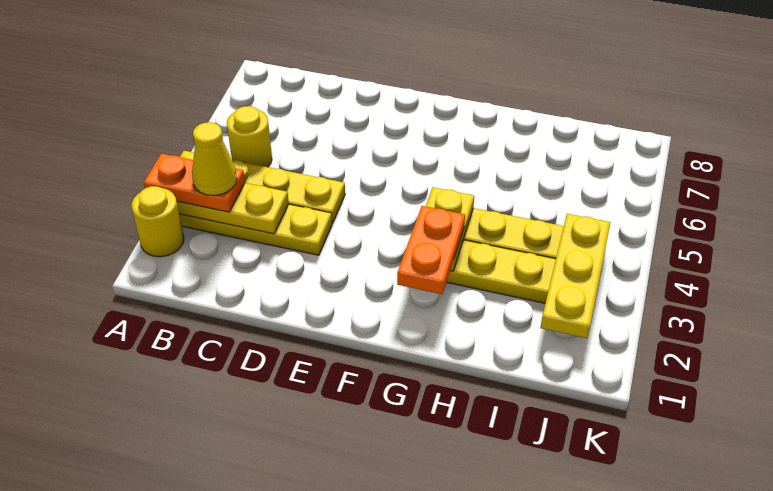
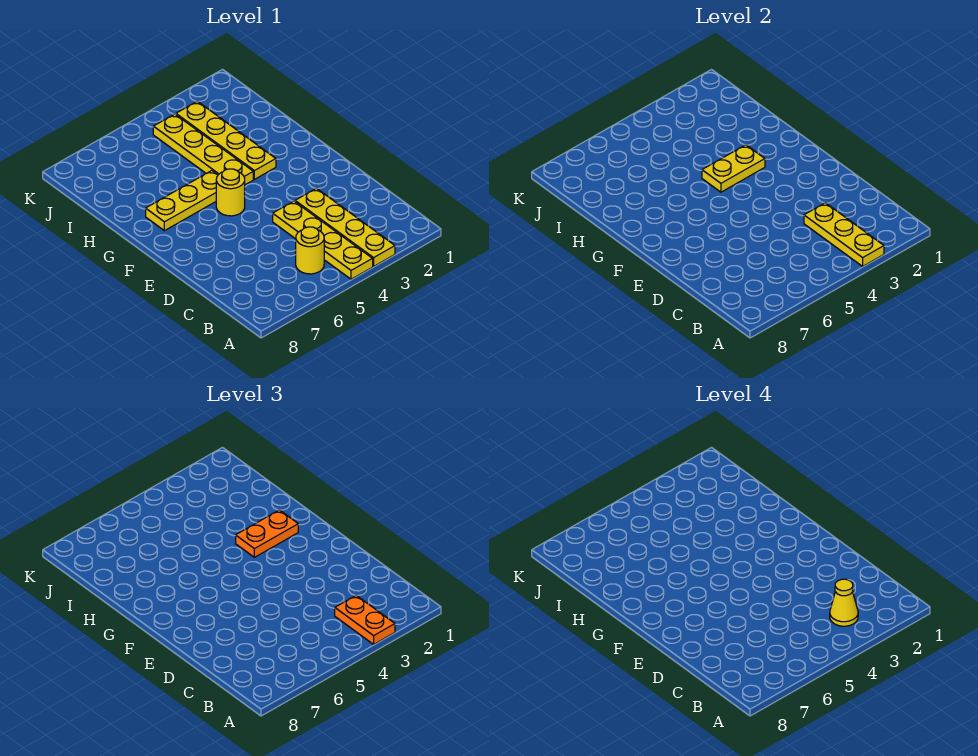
yellow round brick A2 level 1 -> yellow round brick F5 level 1
yellow plate J2:J4 level 2 -> yellow plate G5:G7 level 1

